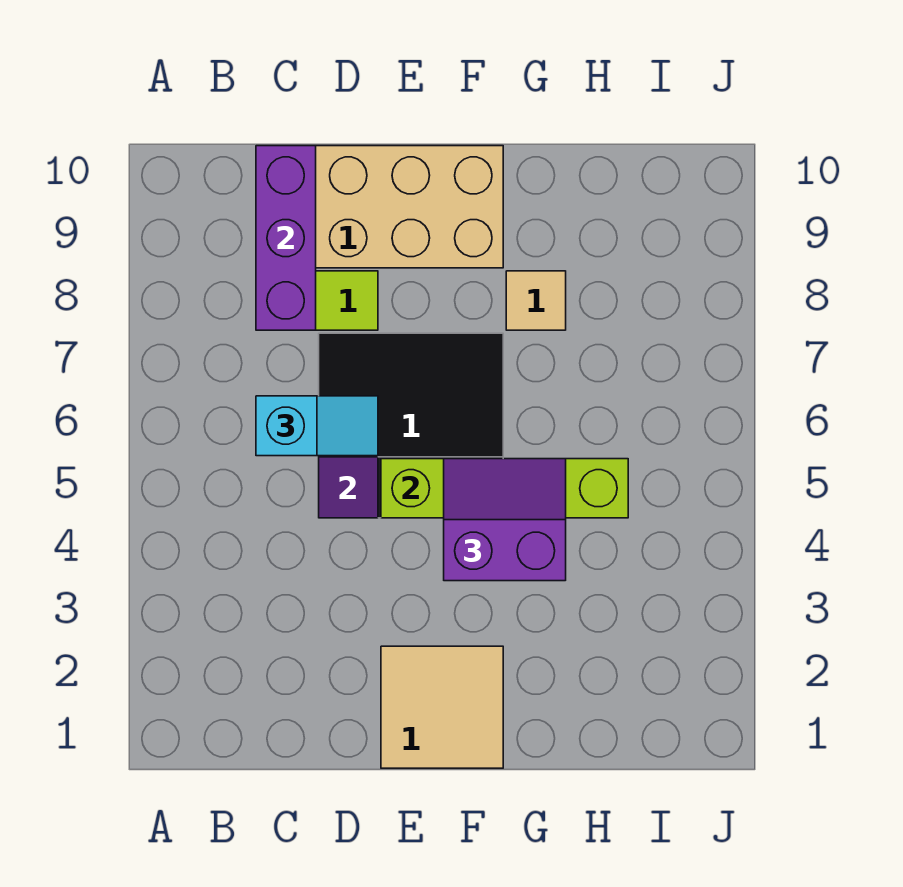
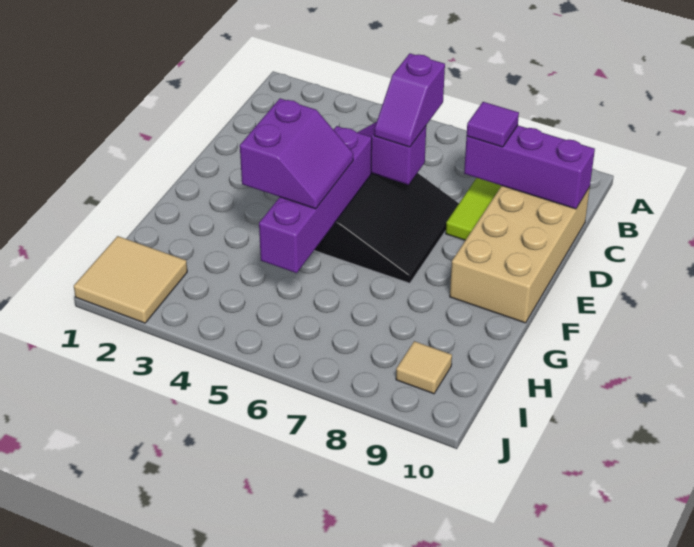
cyan slope C6:D6 level 3 top C -> purple slope C6:D6 level 3 top C
none -> purple tile C8 level 3
tan tile E1:F2 level 1 -> tan tile I1:J2 level 1
lime brick E5:H5 level 2 -> purple brick E5:H5 level 2
tan tile G8 level 1 -> tan tile I9 level 1

